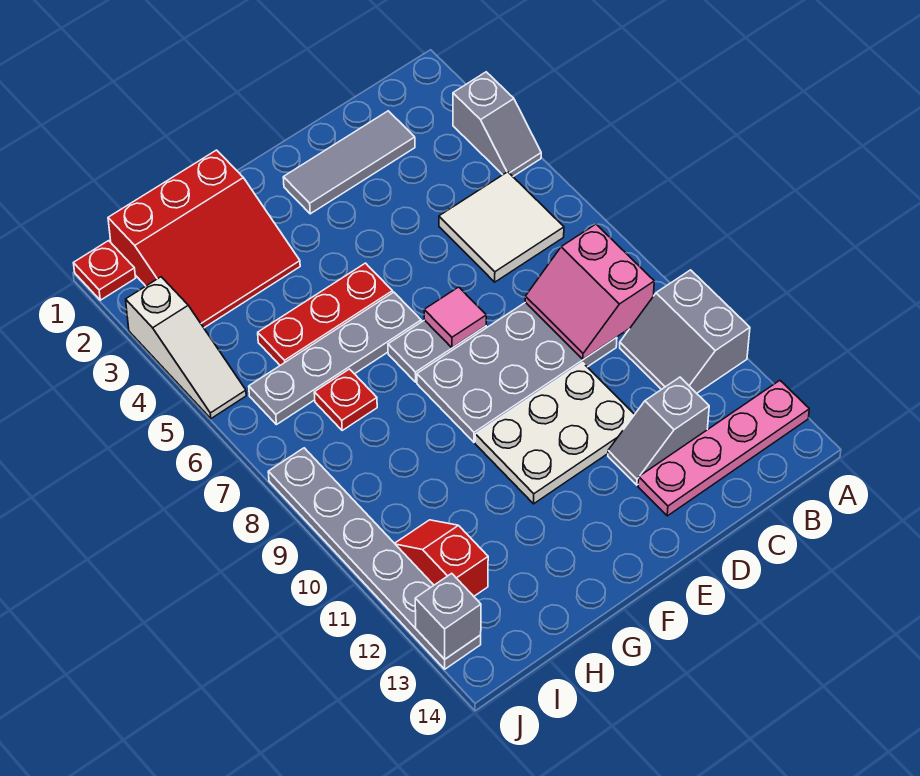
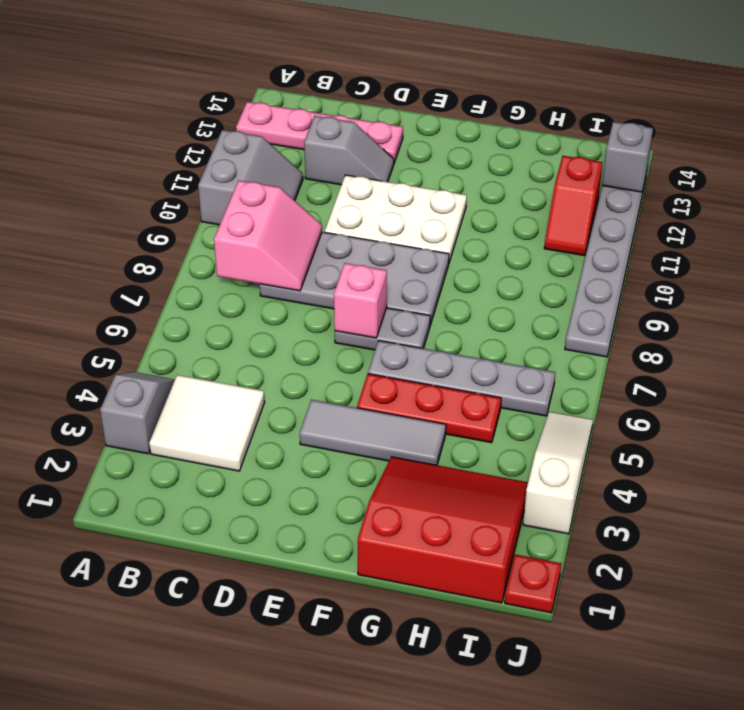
white tile B5:C6 level 1 -> white tile B3:C4 level 1
grey tile C2:E2 level 1 -> grey tile E4:G4 level 1
pink tile E7 level 2 -> pink brick E7 level 2
red plate H7 level 1 -> none

